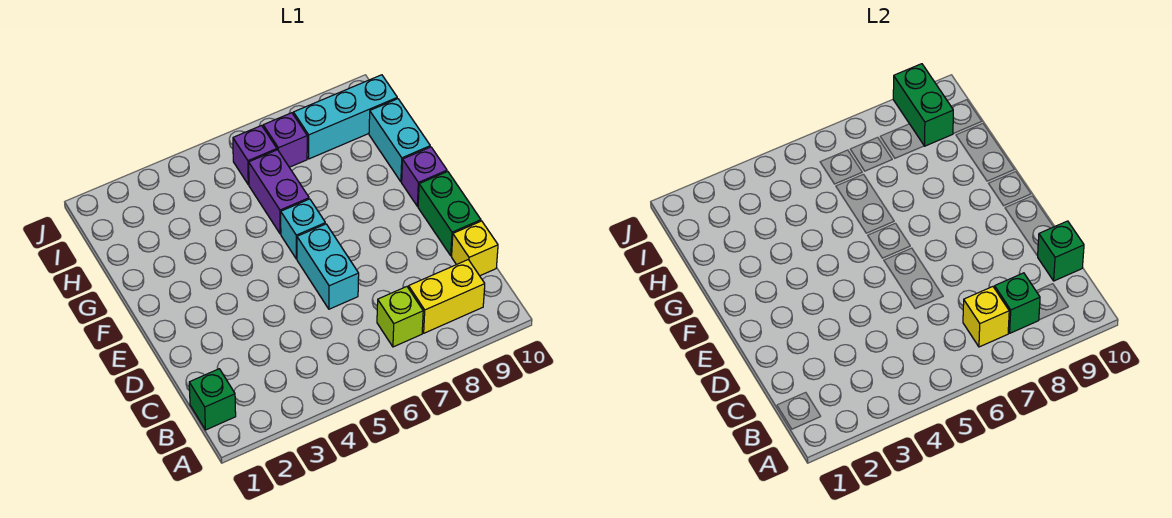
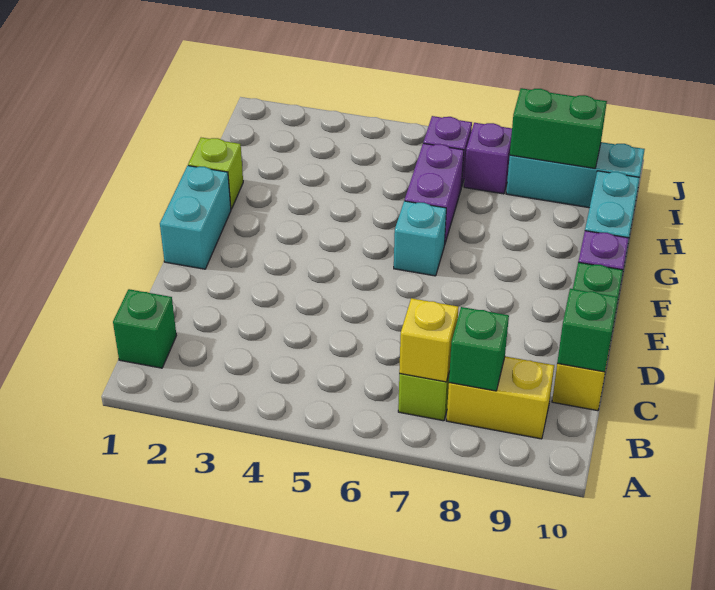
cyan brick D6:E6 level 1 -> cyan brick E1:F1 level 1
none -> lime brick G1 level 1
green brick I9:J9 level 2 -> green brick I8:I9 level 2

